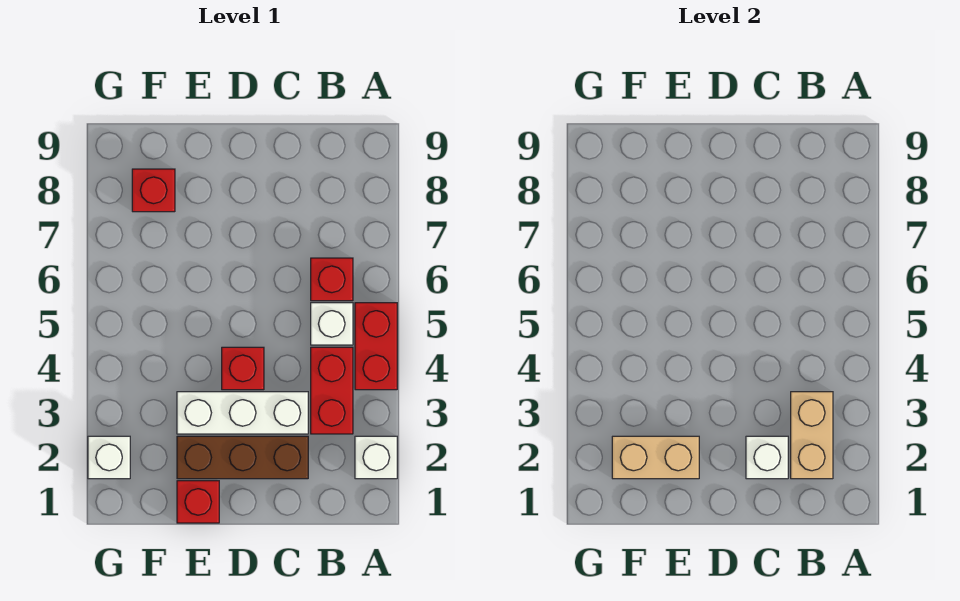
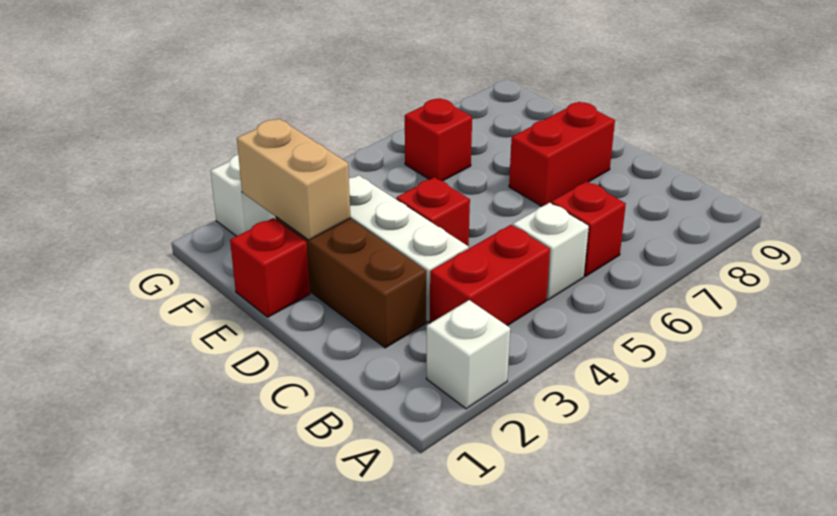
red brick A4:A5 level 1 -> red brick D7:D8 level 1
tan brick B2:B3 level 2 -> none
white brick C2 level 2 -> none
red brick F8 level 1 -> red brick F6 level 1

